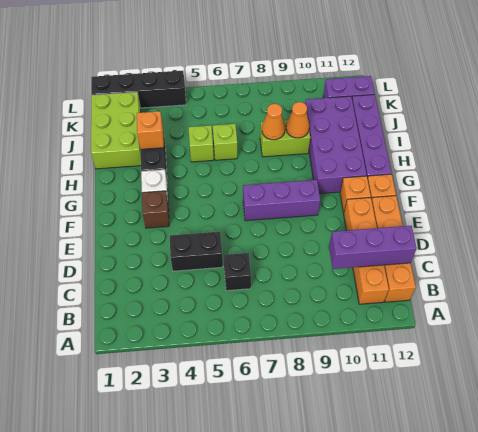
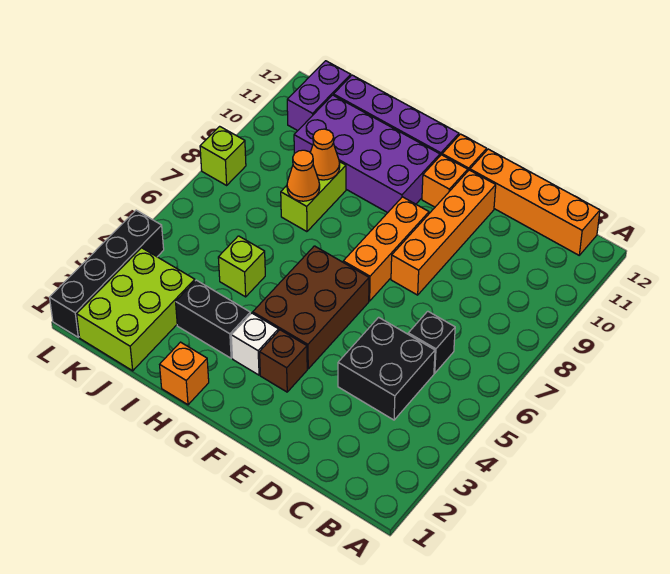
orange brick B11:E11 level 1 -> orange brick E8:E11 level 1
purple brick C10:C12 level 2 -> none
black brick D4:D5 level 1 -> black brick C4:D5 level 1
none -> brown brick F4:G6 level 1
purple brick F7:F9 level 1 -> orange brick F7:F9 level 1
lime brick I1:K2 level 1 -> lime brick J1:K3 level 1
orange brick I3 level 2 -> orange brick H1 level 1
lime brick I6 level 1 -> lime brick L8 level 1

